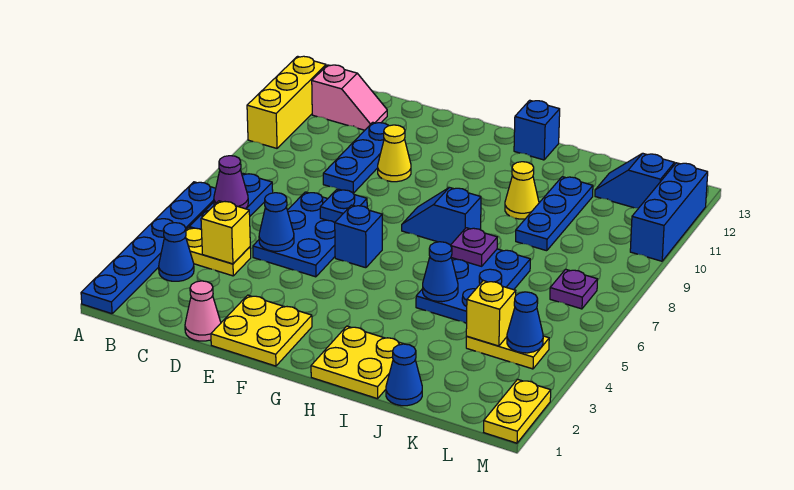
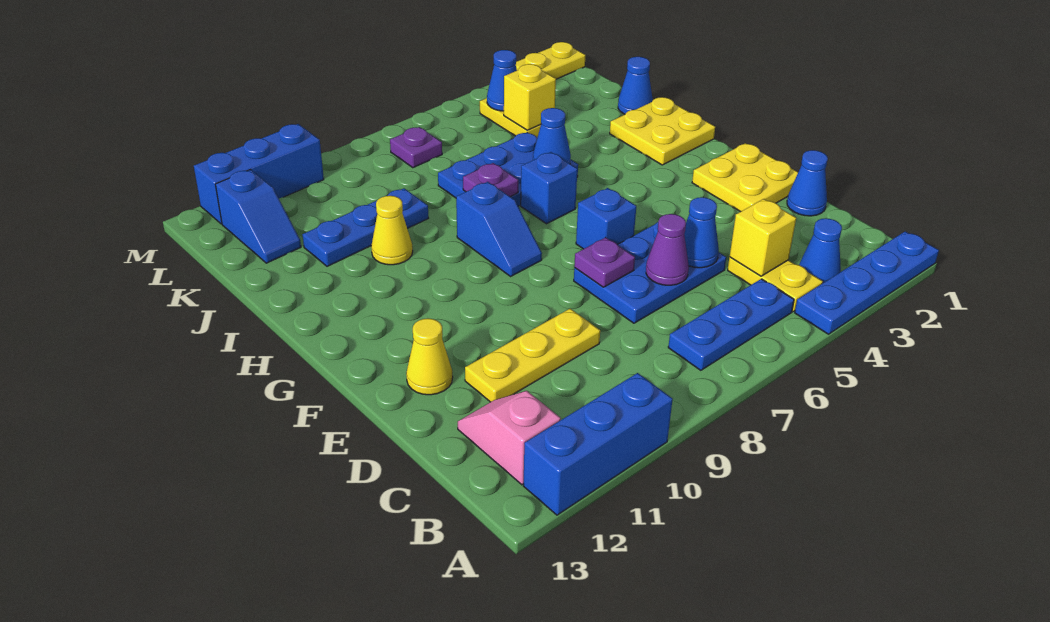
blue plate A1:A6 level 1 -> blue plate A1:A4 level 1
yellow brick A10:A12 level 1 -> blue brick A10:A12 level 1
purple cone B6 level 2 -> purple cone D6 level 2
pink cone D1 level 1 -> blue cone D1 level 1
blue plate D9:D11 level 1 -> yellow plate D9:D11 level 1
blue plate E7 level 2 -> purple plate E7 level 2
yellow cone E10 level 1 -> yellow cone E12 level 1
blue brick H13 level 1 -> blue brick H6 level 1

